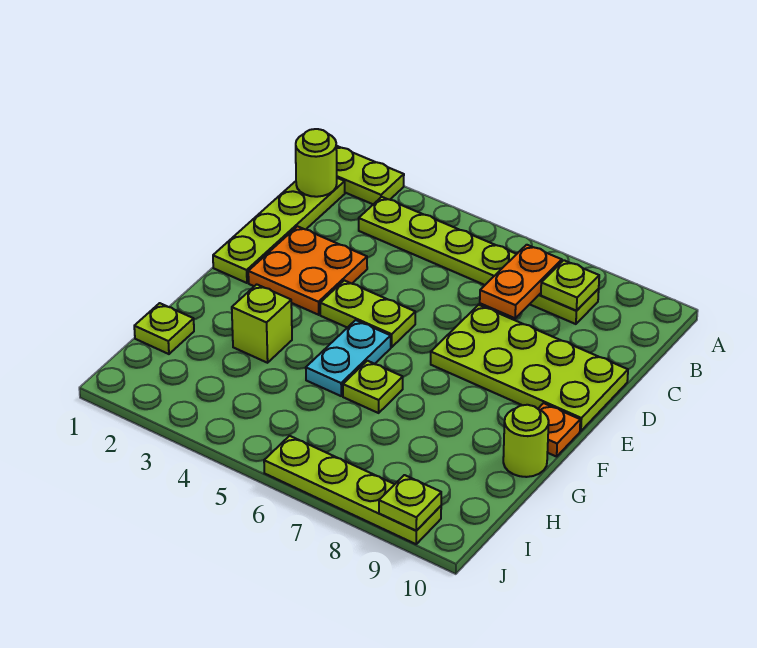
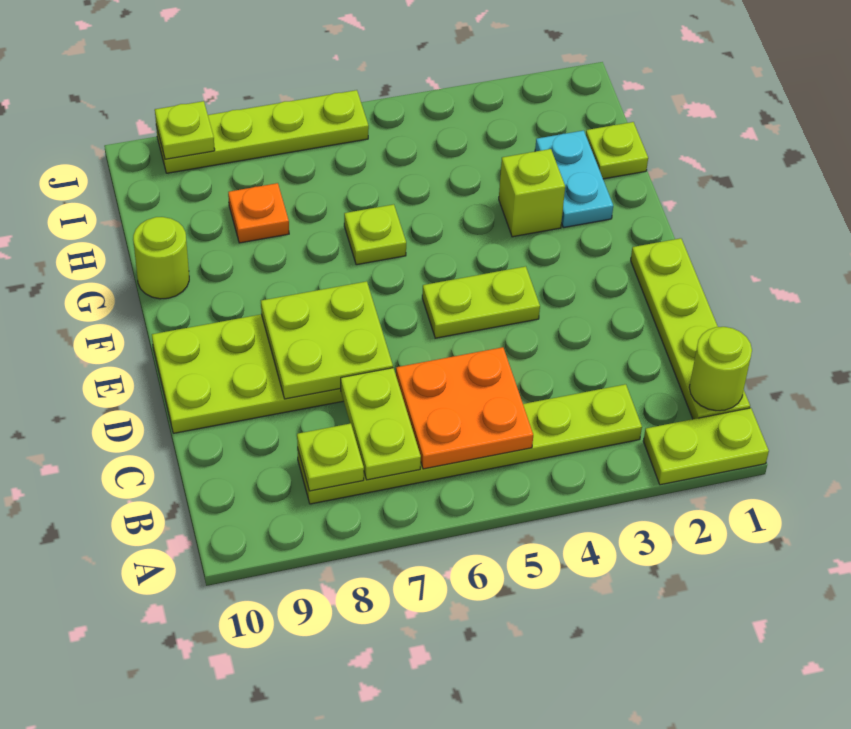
orange plate B7:C7 level 2 -> lime plate B7:C7 level 2
orange plate D2:E3 level 1 -> orange plate B5:C6 level 2
none -> lime plate D7:E8 level 2
cyan plate F5:G5 level 1 -> cyan plate G2:H2 level 1
orange plate F10 level 1 -> orange plate H8 level 1

